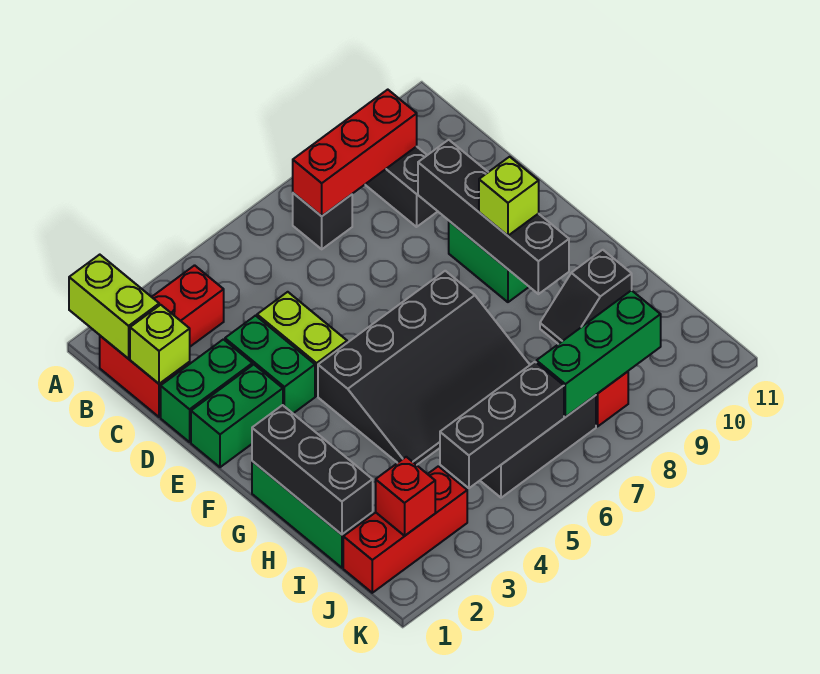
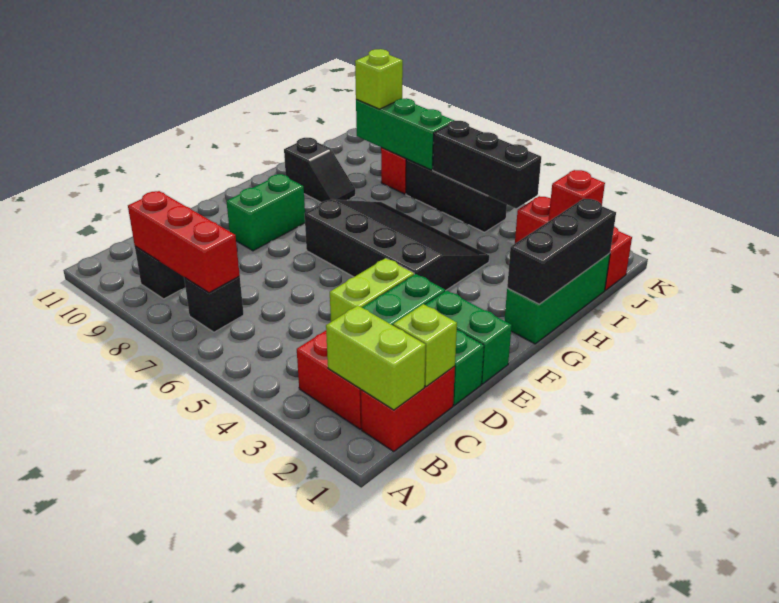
lime brick A1:B1 level 2 -> lime brick B1:B2 level 2
black brick D9:G9 level 2 -> none
lime brick F9 level 3 -> lime brick J9 level 3

